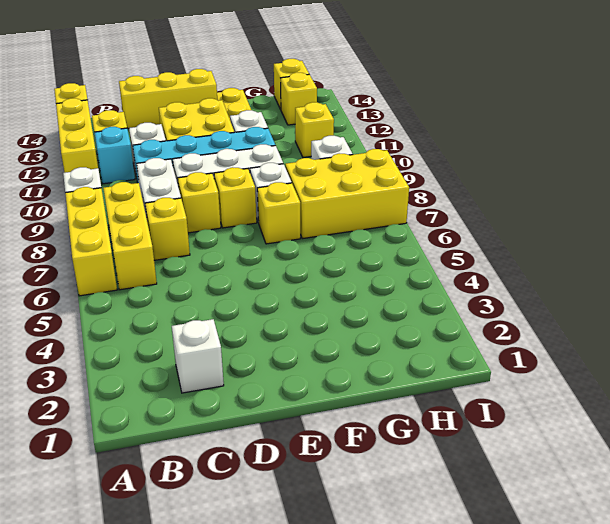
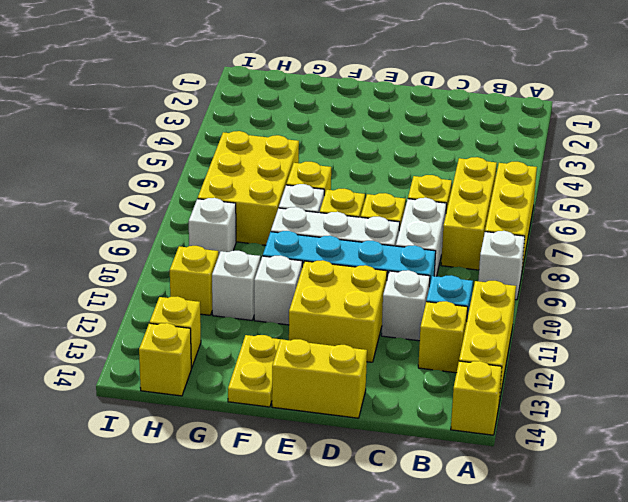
white brick C2 level 1 -> white brick G11 level 1
yellow brick C14:E14 level 1 -> yellow brick D14:E14 level 1
yellow brick G7:I8 level 1 -> yellow brick G6:H8 level 1

